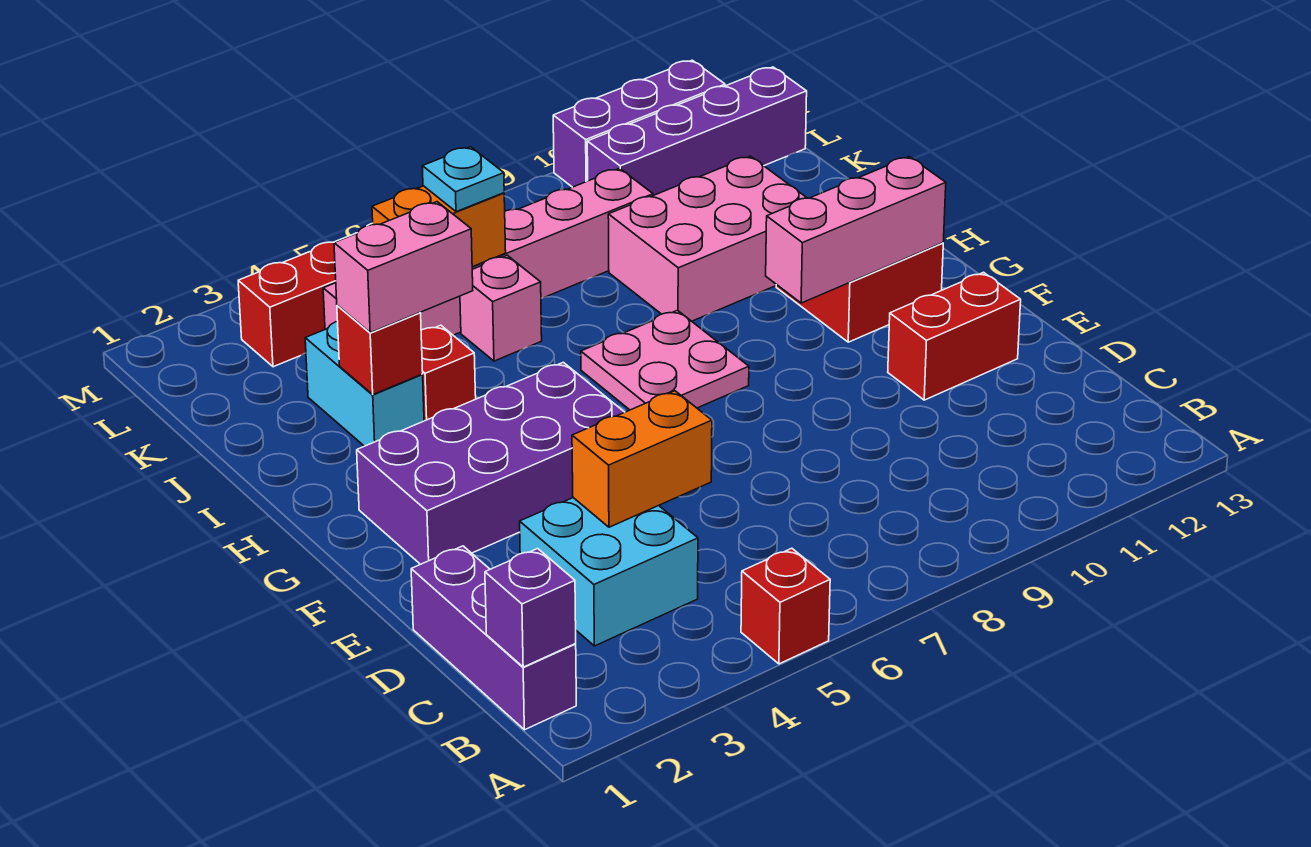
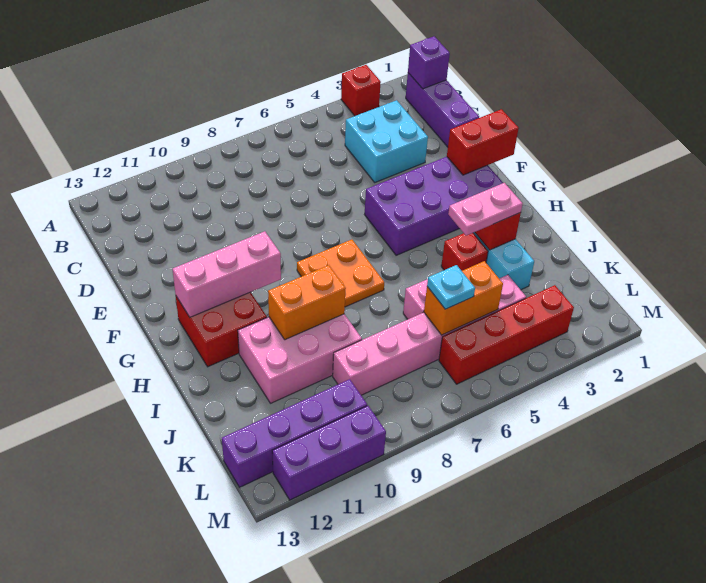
red brick A5 level 1 -> red brick A3 level 1
orange brick D4:D5 level 2 -> orange brick I9:I10 level 2
red brick E11:E12 level 1 -> red brick F1:F2 level 2
pink plate G7:H8 level 1 -> orange plate G7:H8 level 1
pink brick I3:I4 level 3 -> pink plate I3:I4 level 3

